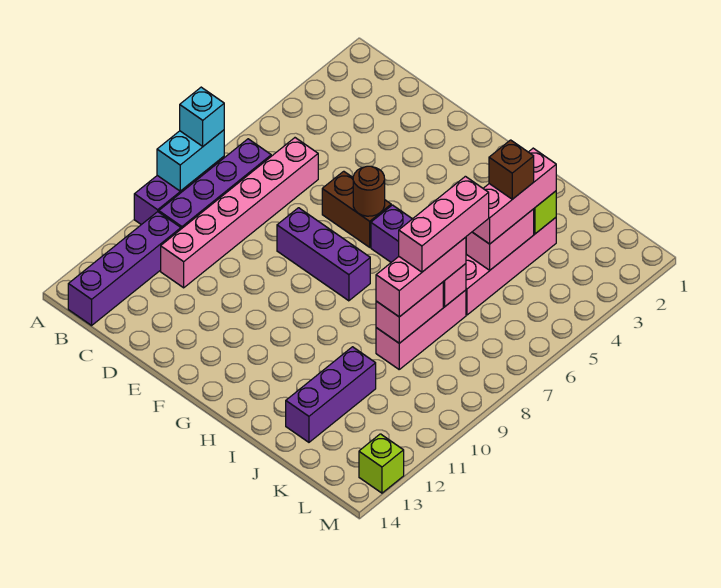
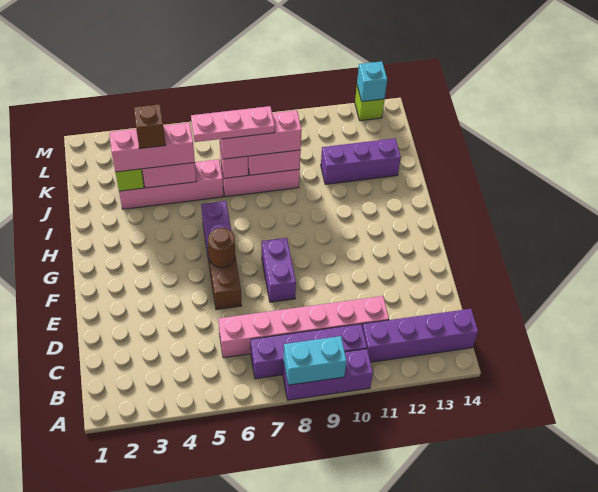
cyan brick A8 level 3 -> cyan brick M13 level 2
purple brick E8:G8 level 1 -> purple brick E8:F8 level 1
pink brick J6:J8 level 4 -> pink plate J6:J8 level 4

